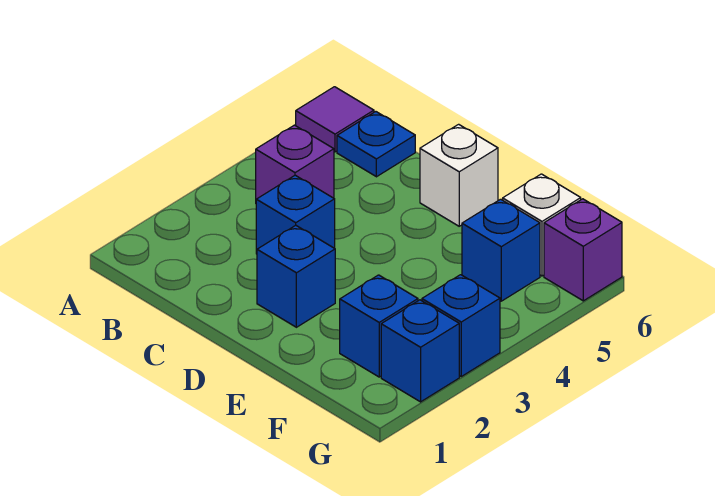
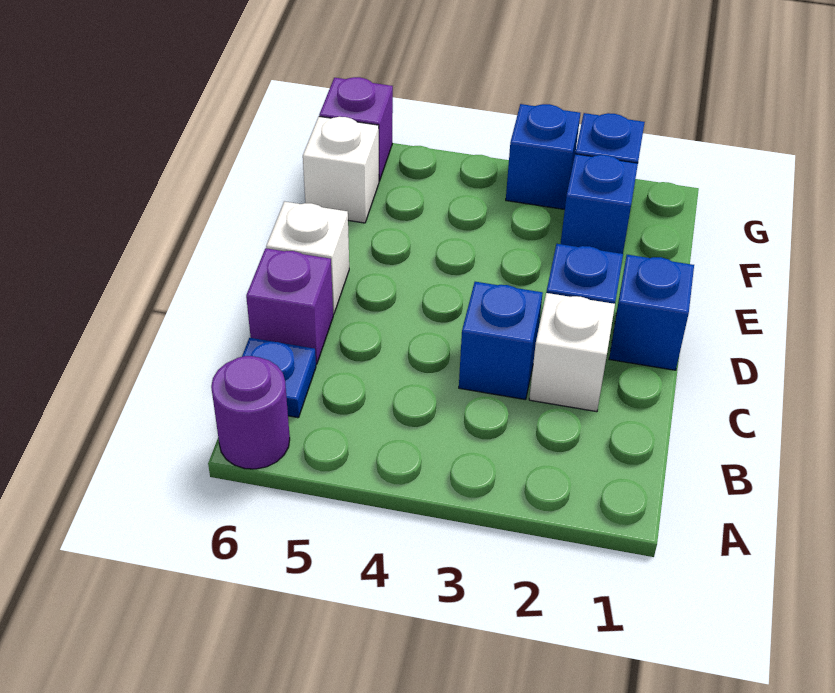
purple tile A6 level 1 -> purple round brick A6 level 1
purple brick B4 level 1 -> purple brick C6 level 1
none -> white brick C2 level 1
blue brick F5 level 1 -> blue brick D1 level 1

